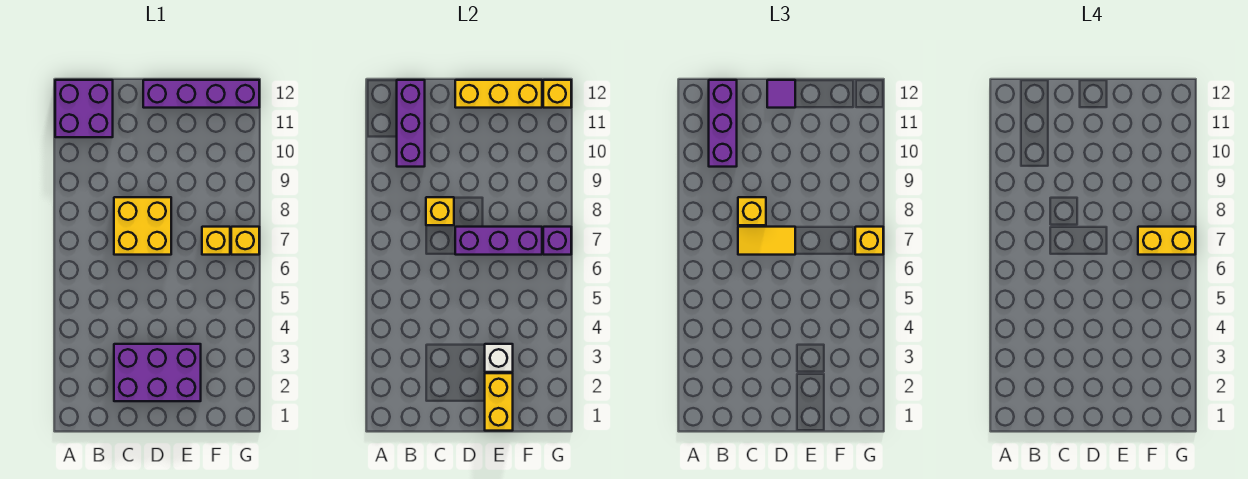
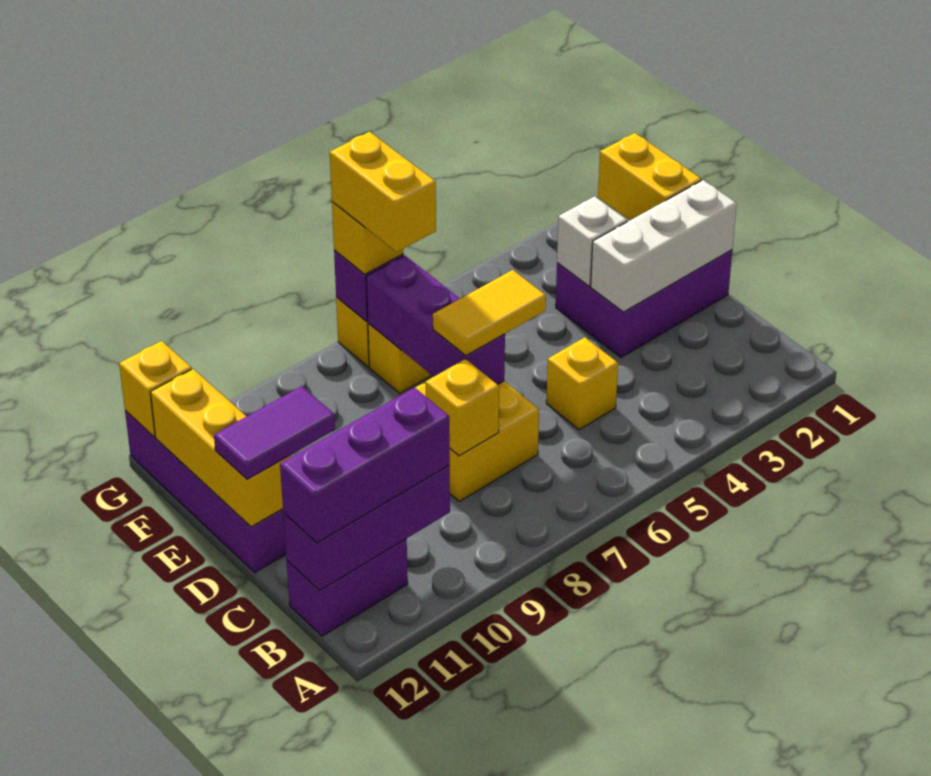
purple brick A11:B12 level 1 -> purple brick B11:B12 level 1
purple brick C2:E3 level 1 -> purple brick D1:E3 level 1
yellow tile C7:D7 level 3 -> yellow tile D6:D7 level 3
yellow brick C8 level 3 -> yellow brick C5 level 1
none -> white brick D1:D3 level 2
purple tile D12 level 3 -> purple tile D11:D12 level 3
yellow brick E1:E2 level 2 -> yellow brick E1:F1 level 2

